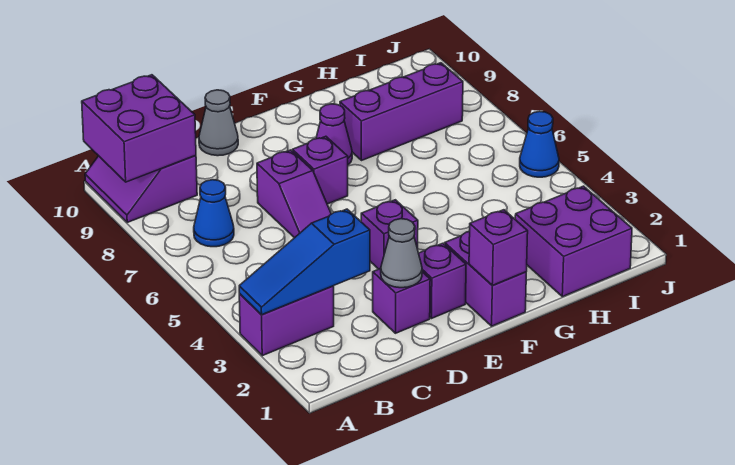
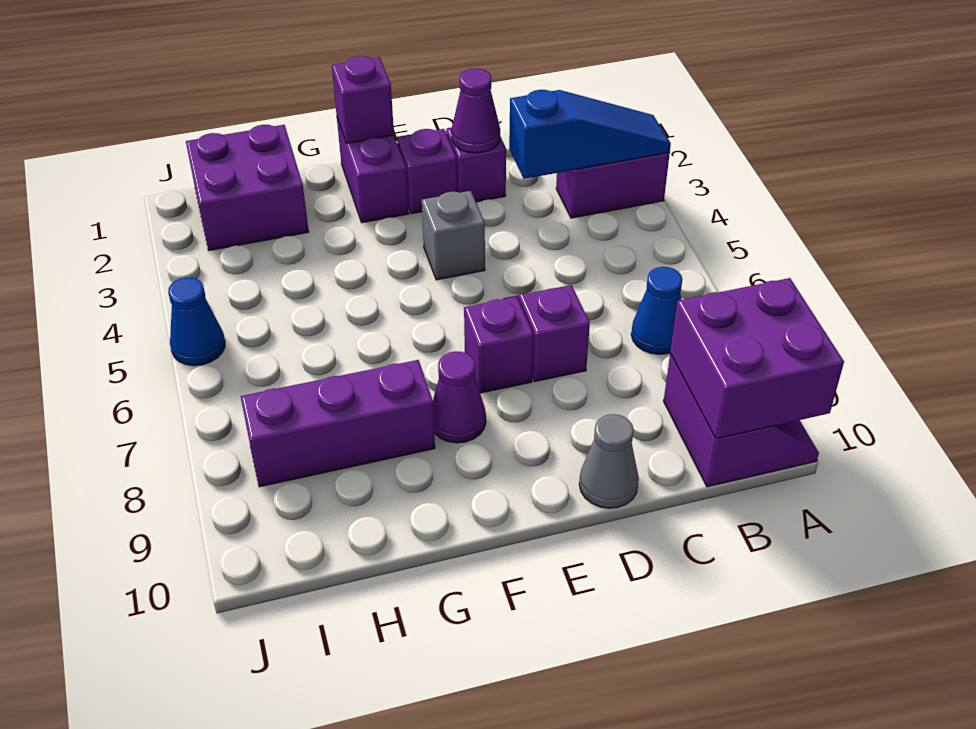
grey cone D2 level 2 -> purple cone D2 level 2
purple brick E4 level 1 -> grey brick E4 level 1

